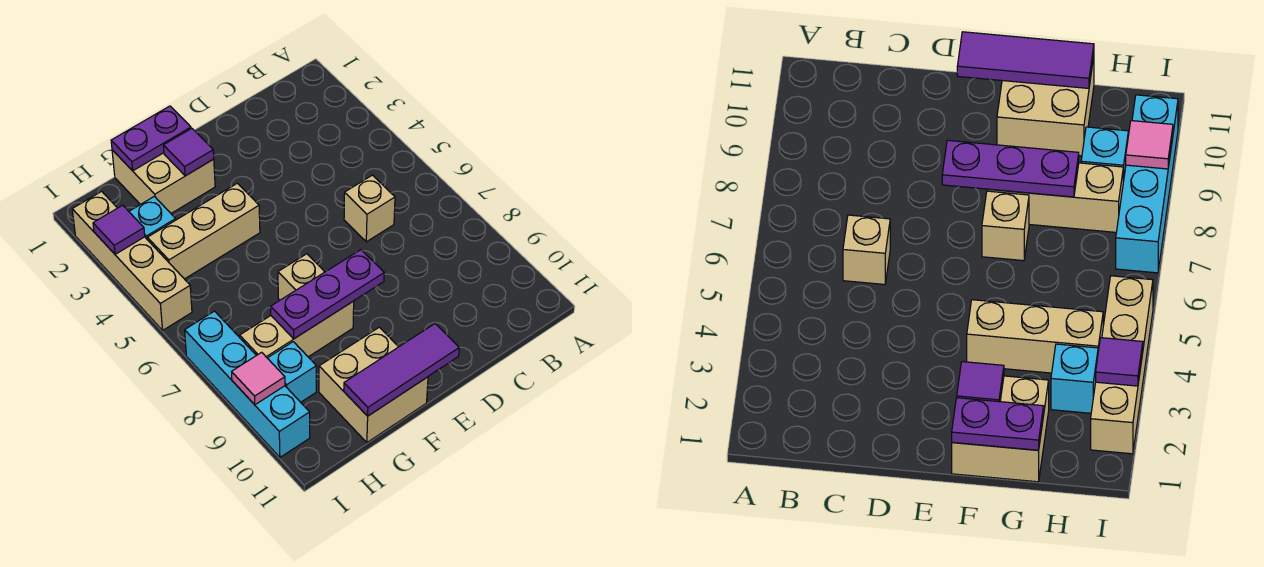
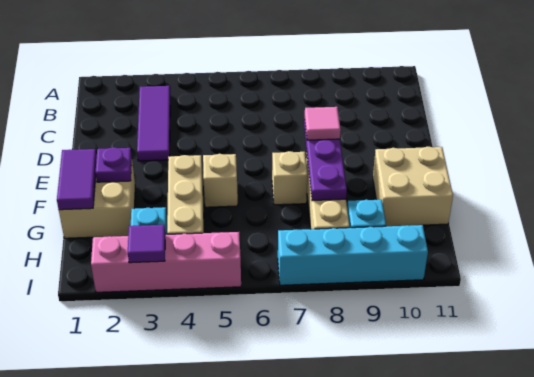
tan brick C6 level 1 -> tan brick F5 level 1
purple tile E11:G11 level 2 -> purple tile B3:D3 level 1
purple plate F1:G1 level 2 -> purple tile F1:G1 level 2
purple tile F2 level 2 -> purple plate F2 level 2
tan brick I2:I5 level 1 -> pink brick I2:I5 level 1
pink tile I9 level 2 -> pink tile E8 level 3

